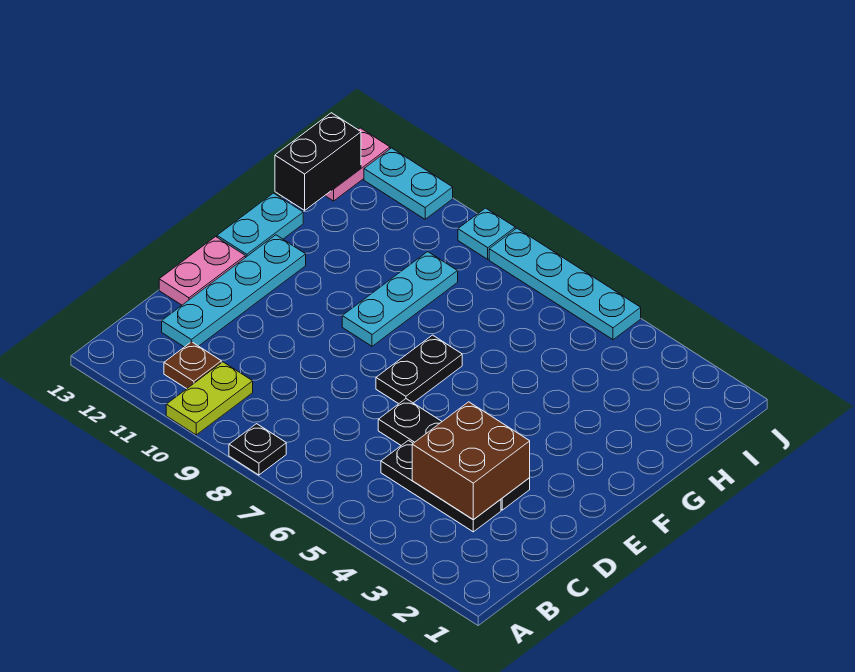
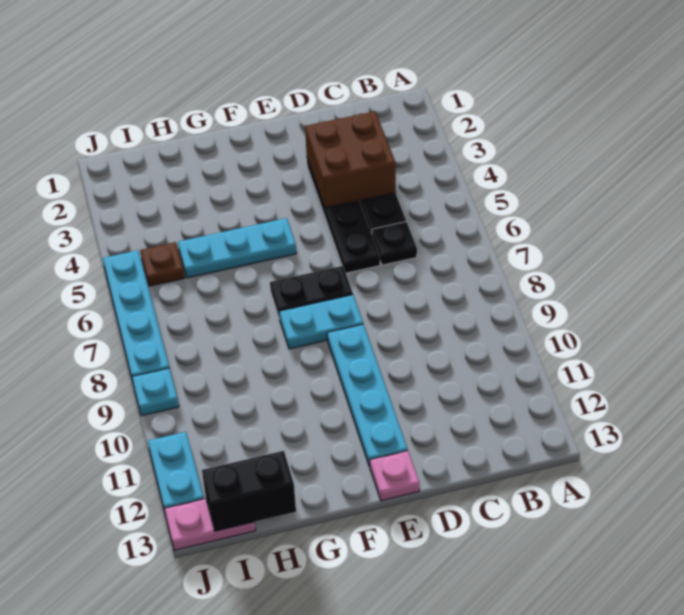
black plate A8 level 1 -> black plate C6 level 1
lime plate A10:B10 level 1 -> none
brown plate B11 level 1 -> brown plate I5 level 1
cyan plate C12:F12 level 1 -> cyan plate E9:E12 level 1
pink plate D13:E13 level 1 -> pink plate E13 level 1
cyan plate F9:H9 level 1 -> cyan plate F5:H5 level 1
cyan plate F13:G13 level 1 -> cyan plate E8:F8 level 1

